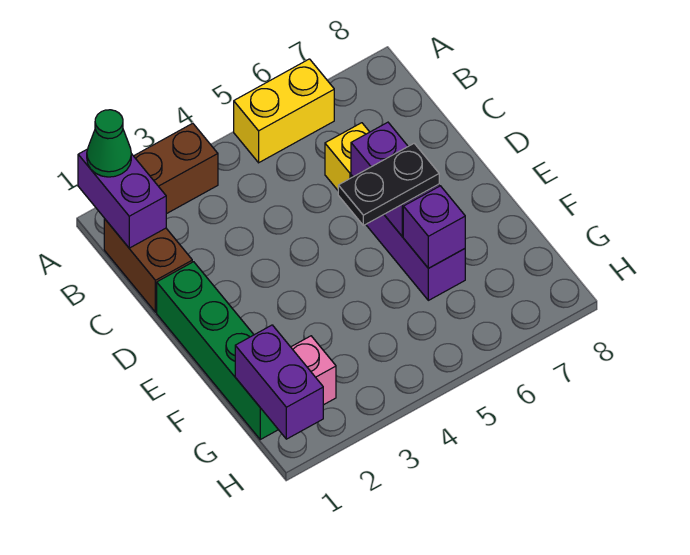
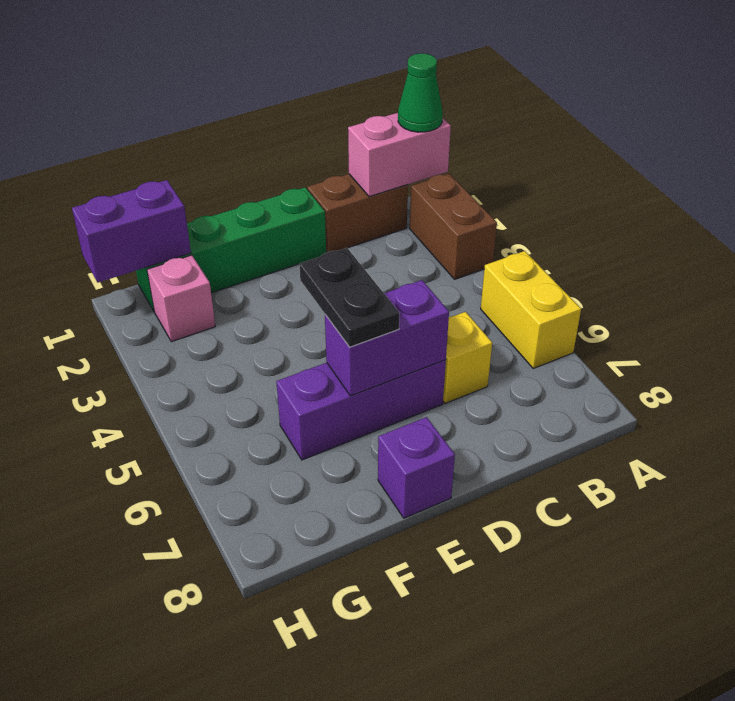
purple brick A1:B1 level 2 -> pink brick A1:B1 level 2
purple brick F6 level 2 -> purple brick E8 level 1

